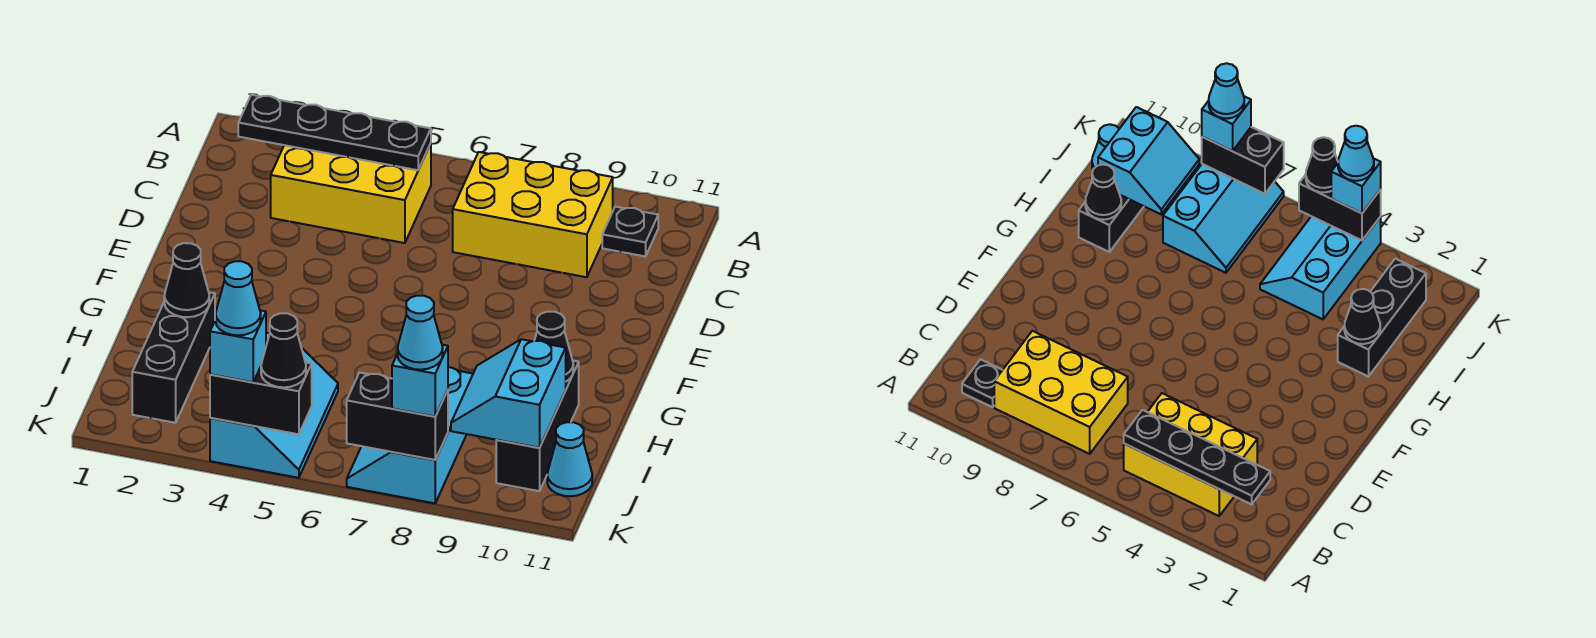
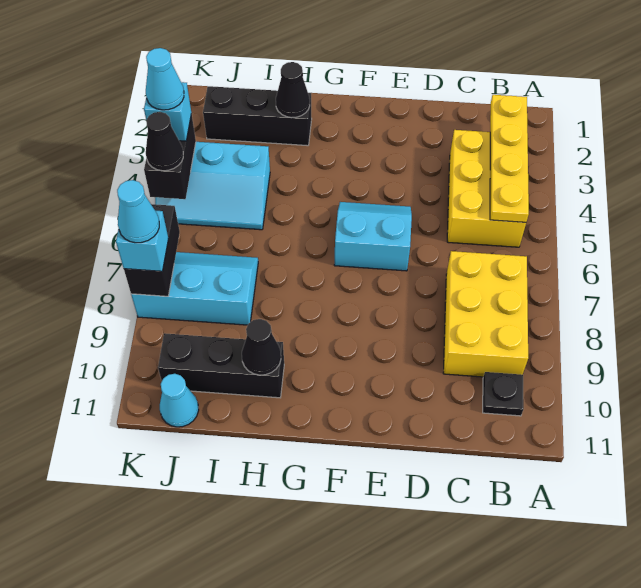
black plate B2:B5 level 2 -> yellow plate B2:B5 level 2
cyan slope I9:J10 level 2 top 10 -> cyan slope E5:F6 level 1 top 6

